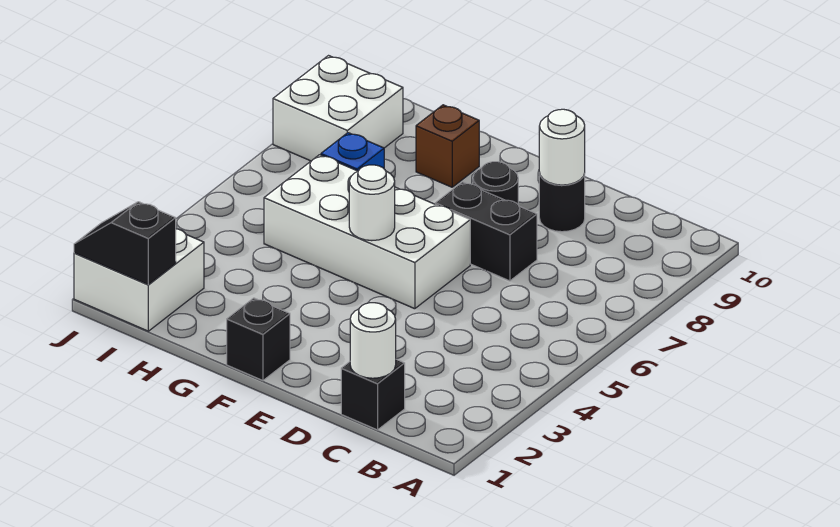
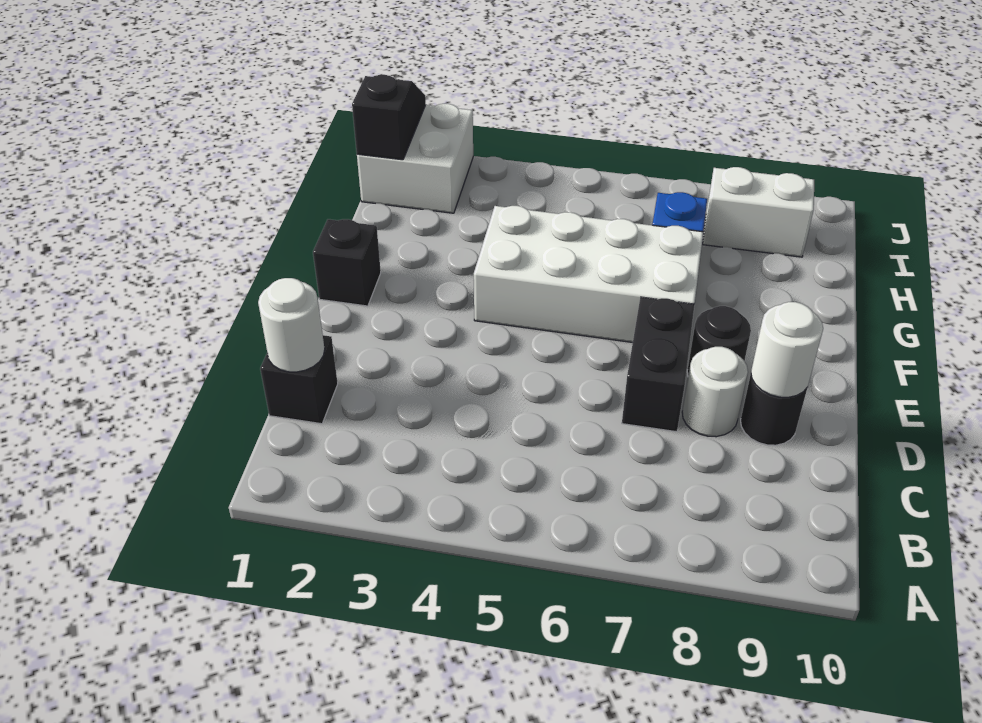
white brick E5:H6 level 1 -> white brick F4:G7 level 1
white round brick F5 level 2 -> white round brick D8 level 1
brown brick G9 level 1 -> none
white brick I8:J9 level 1 -> white brick I8:I9 level 1

